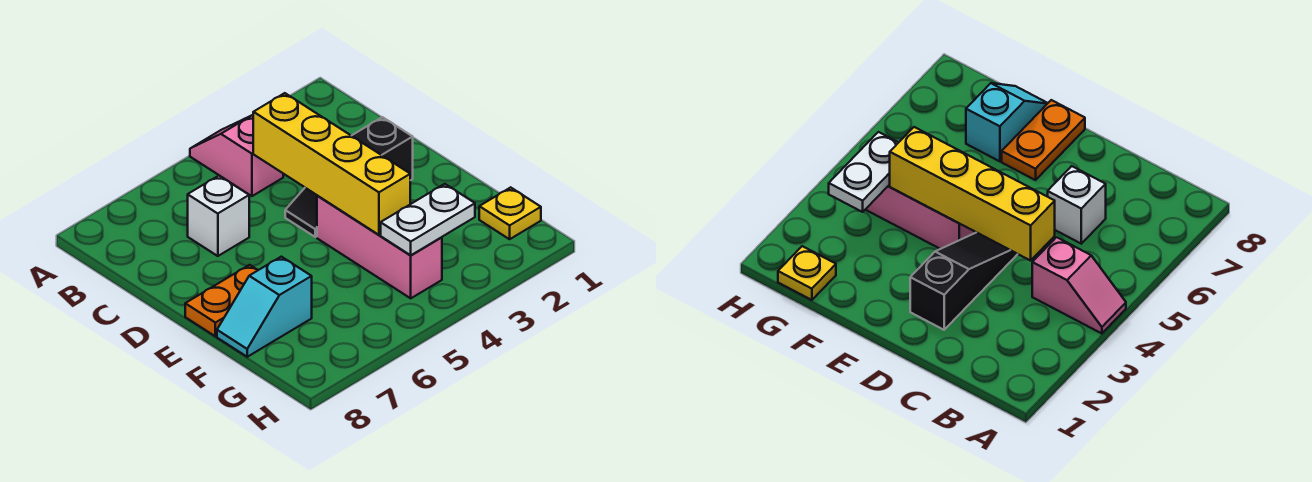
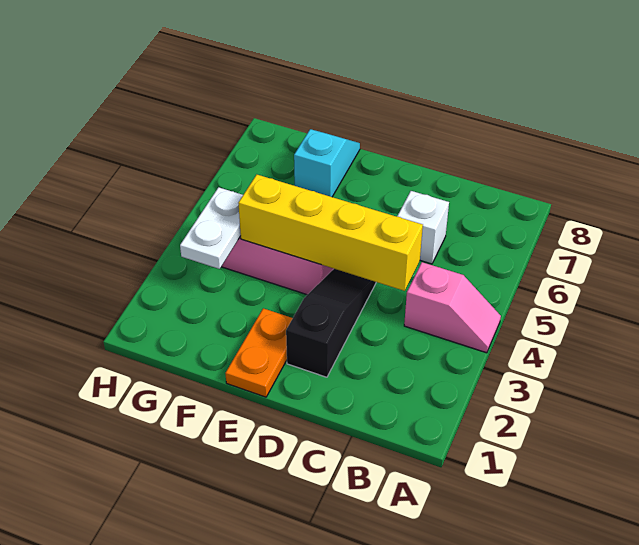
orange plate E7:E8 level 1 -> orange plate E1:E2 level 1
yellow plate G1 level 1 -> none

